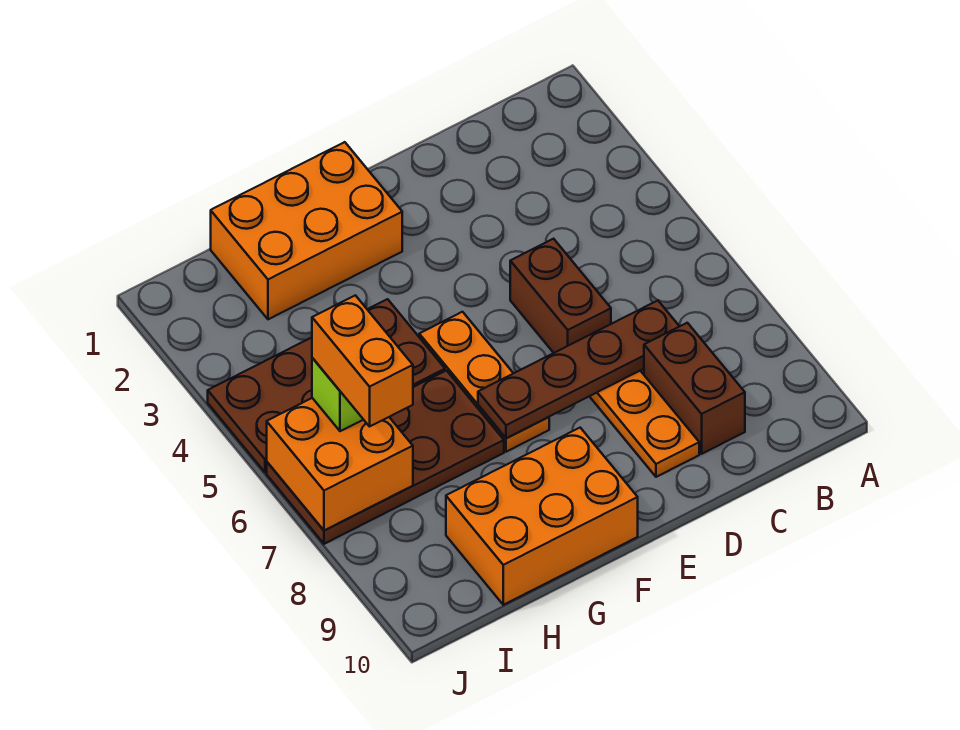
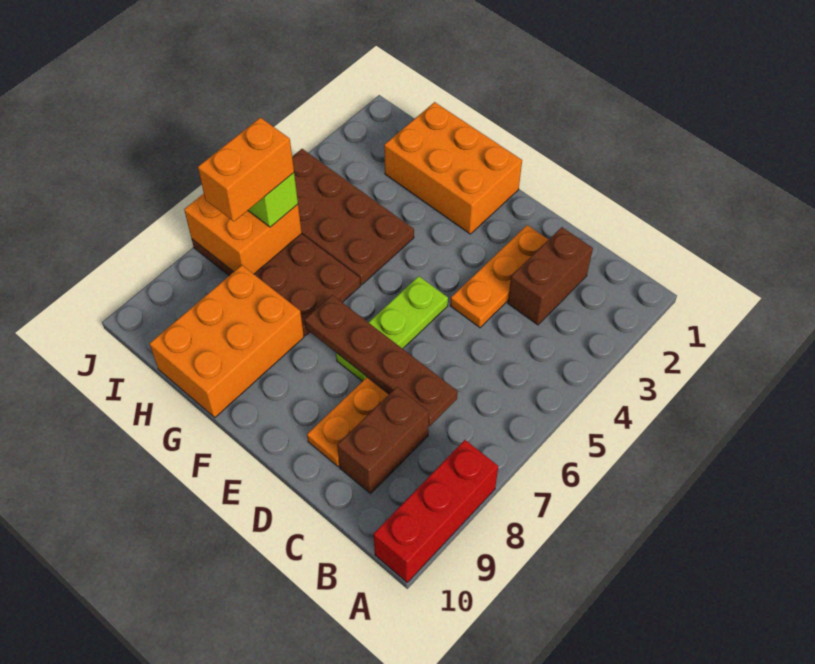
none -> red brick A8:A10 level 1
brown brick D5:D6 level 1 -> brown brick C2:C3 level 1
none -> lime plate E5:E7 level 1
orange plate F5:F7 level 1 -> orange plate D2:D4 level 1
orange brick F9:H10 level 1 -> orange brick G8:H10 level 1

